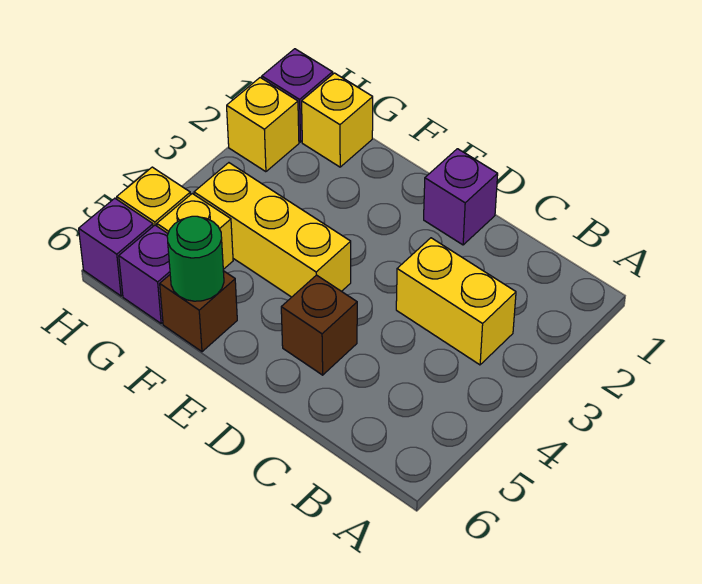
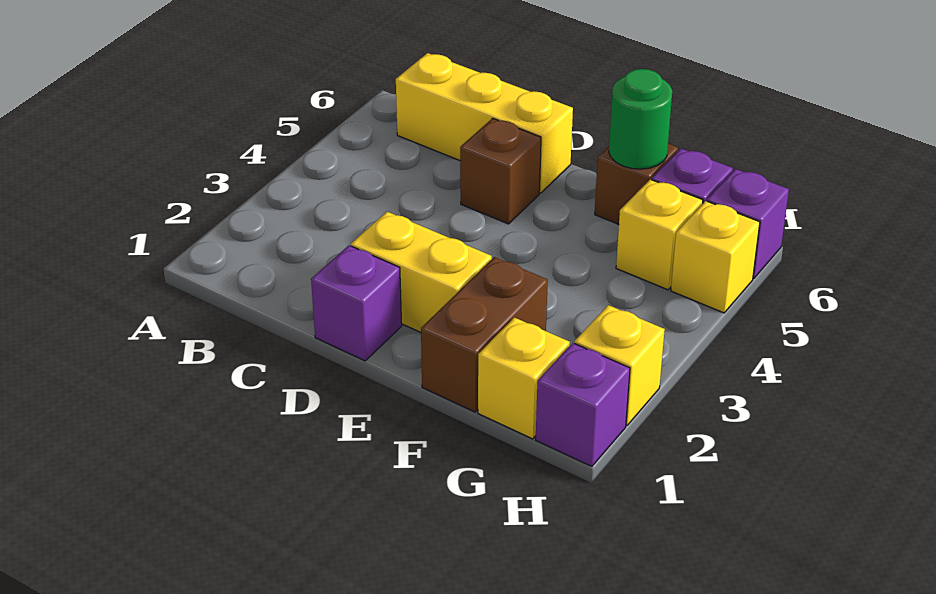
yellow brick B3:C3 level 1 -> yellow brick D2:E2 level 1
yellow brick E4:G4 level 1 -> yellow brick B6:D6 level 1
none -> brown brick F1:F2 level 1

